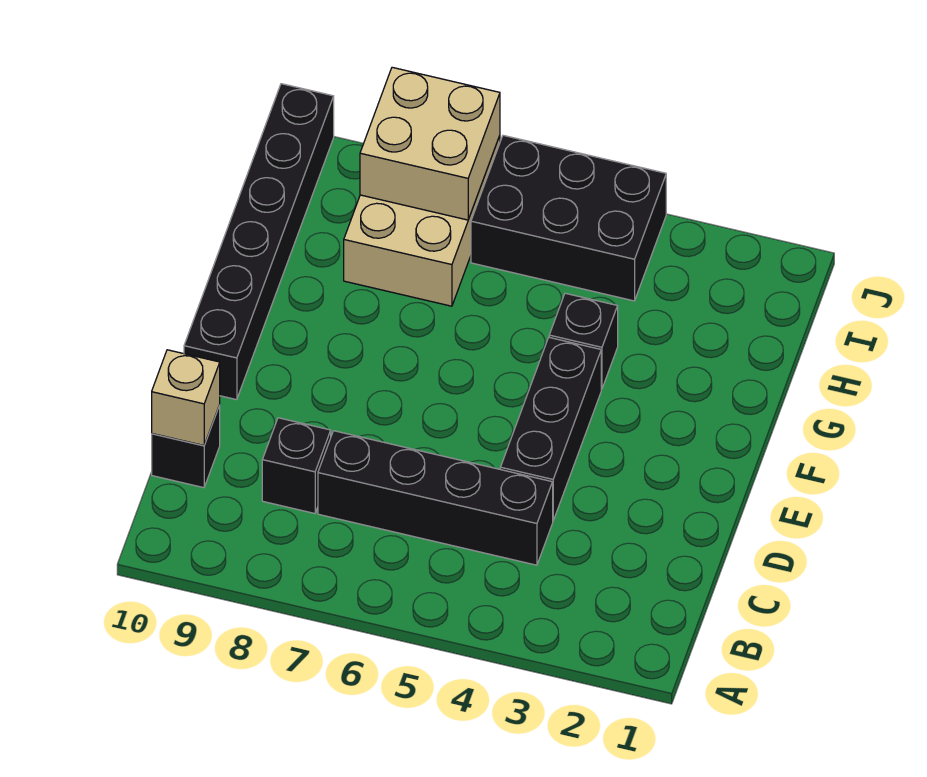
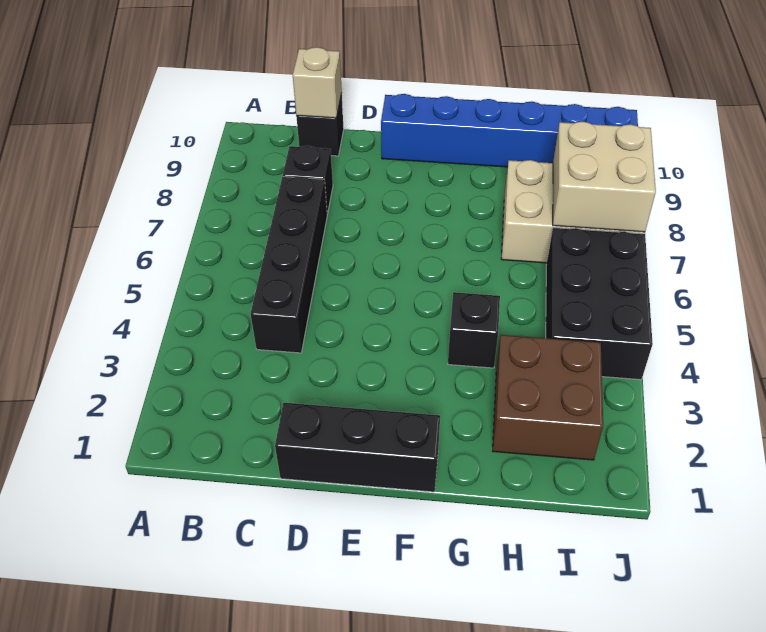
black brick D4:F4 level 1 -> black brick D1:F1 level 1
black brick E10:J10 level 1 -> blue brick E10:J10 level 1
none -> brown brick H2:I3 level 1

